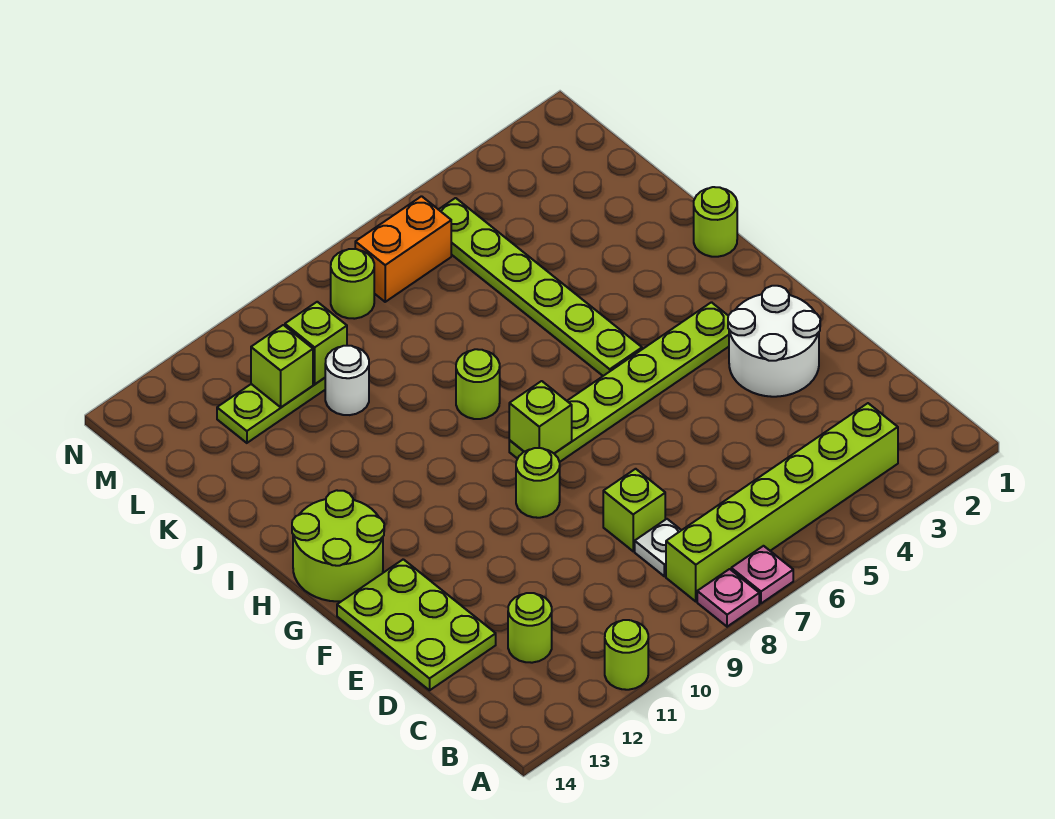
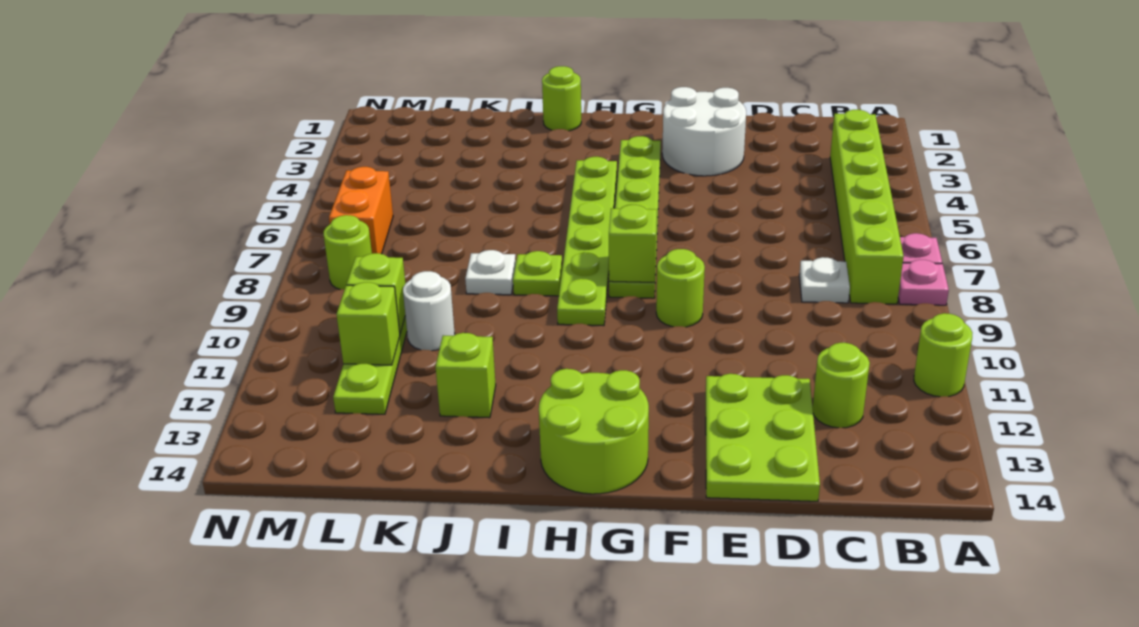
lime brick D8 level 1 -> lime brick J12 level 1
lime plate D13:F14 level 1 -> lime plate D12:E14 level 1
lime plate H5:M5 level 1 -> lime plate H4:H9 level 1
lime round brick I8 level 1 -> lime plate I8 level 1
none -> white plate J8 level 1

